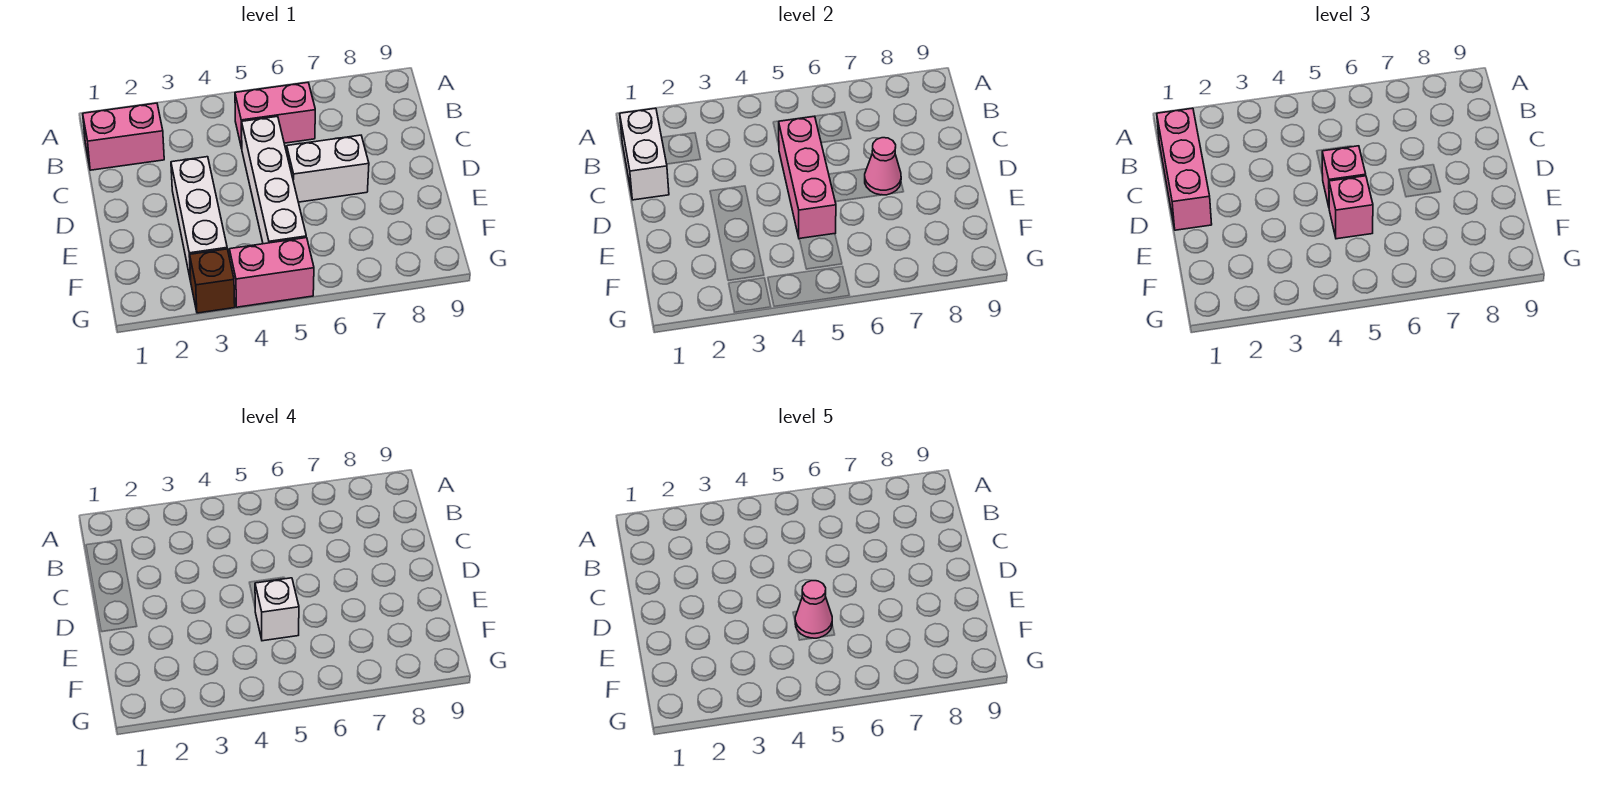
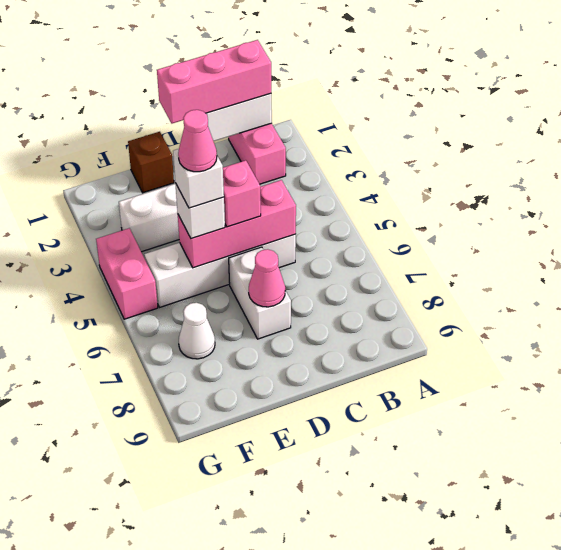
pink brick B5:B6 level 1 -> none
pink brick E5 level 3 -> white brick E5 level 3
none -> white cone F7 level 1
brown brick G3 level 1 -> brown brick E1 level 1

